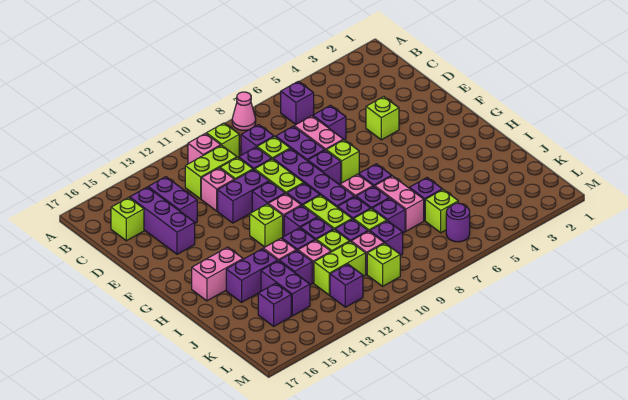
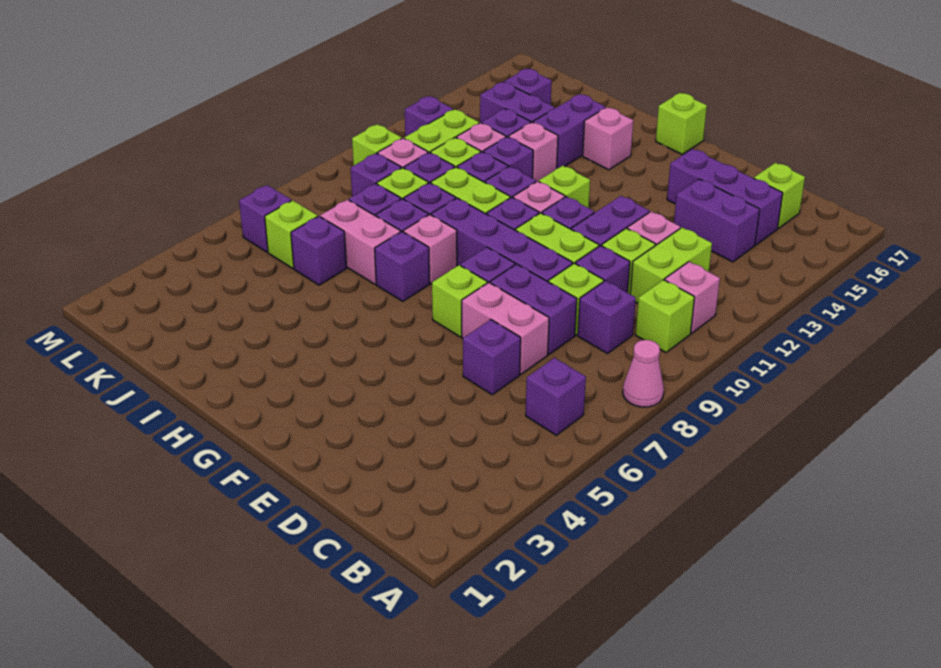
lime brick E4 level 1 -> lime brick G17 level 1
pink brick H15:H16 level 1 -> pink brick H15 level 1
purple round brick L6 level 1 -> purple brick L6 level 1

